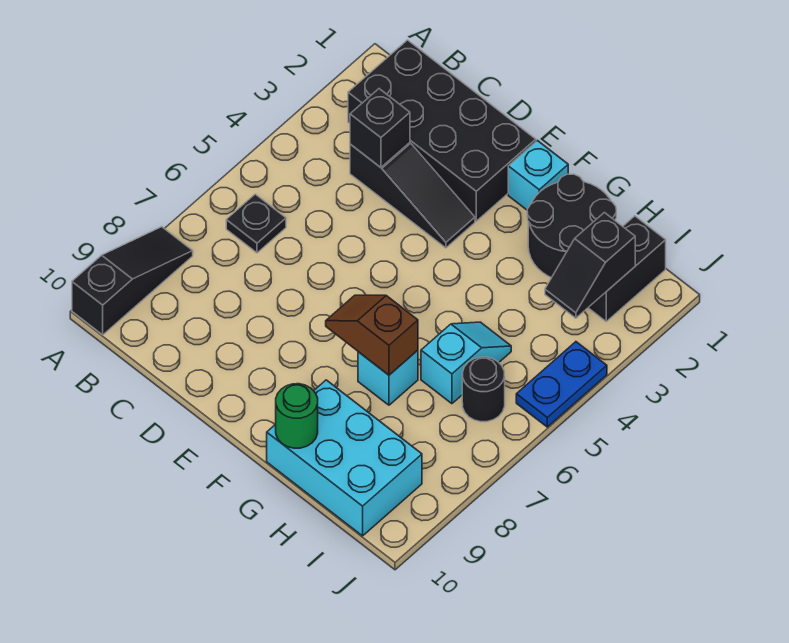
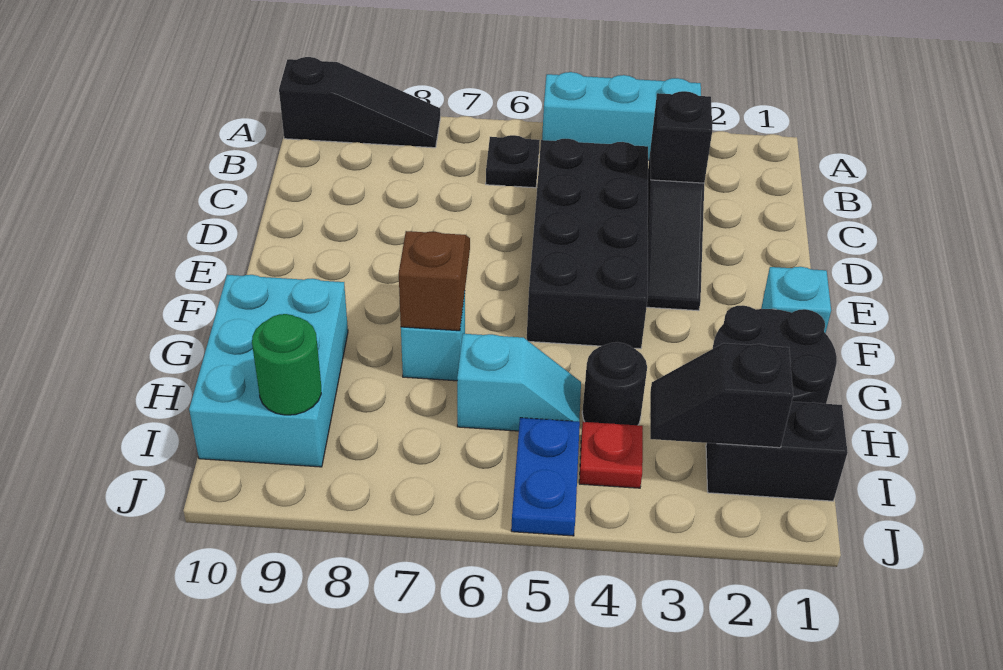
none -> cyan brick A3:A5 level 1
black brick B1:E2 level 1 -> black brick C4:F5 level 1
green round brick G10 level 2 -> green round brick I9 level 2
none -> red plate I4 level 1
black round brick I6 level 1 -> black round brick H4 level 1
blue plate J4:J5 level 1 -> blue plate I5:J5 level 1

